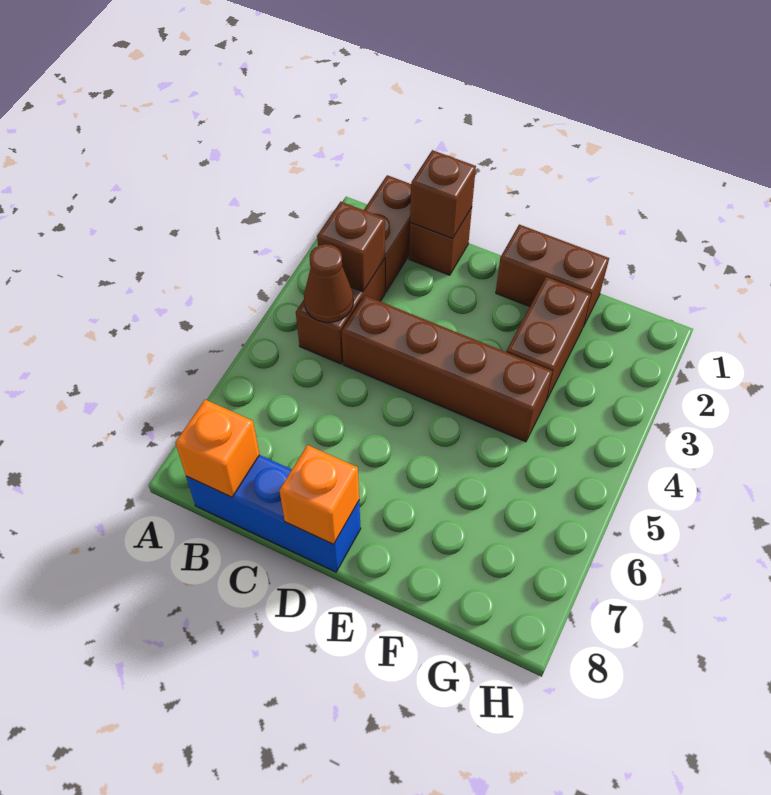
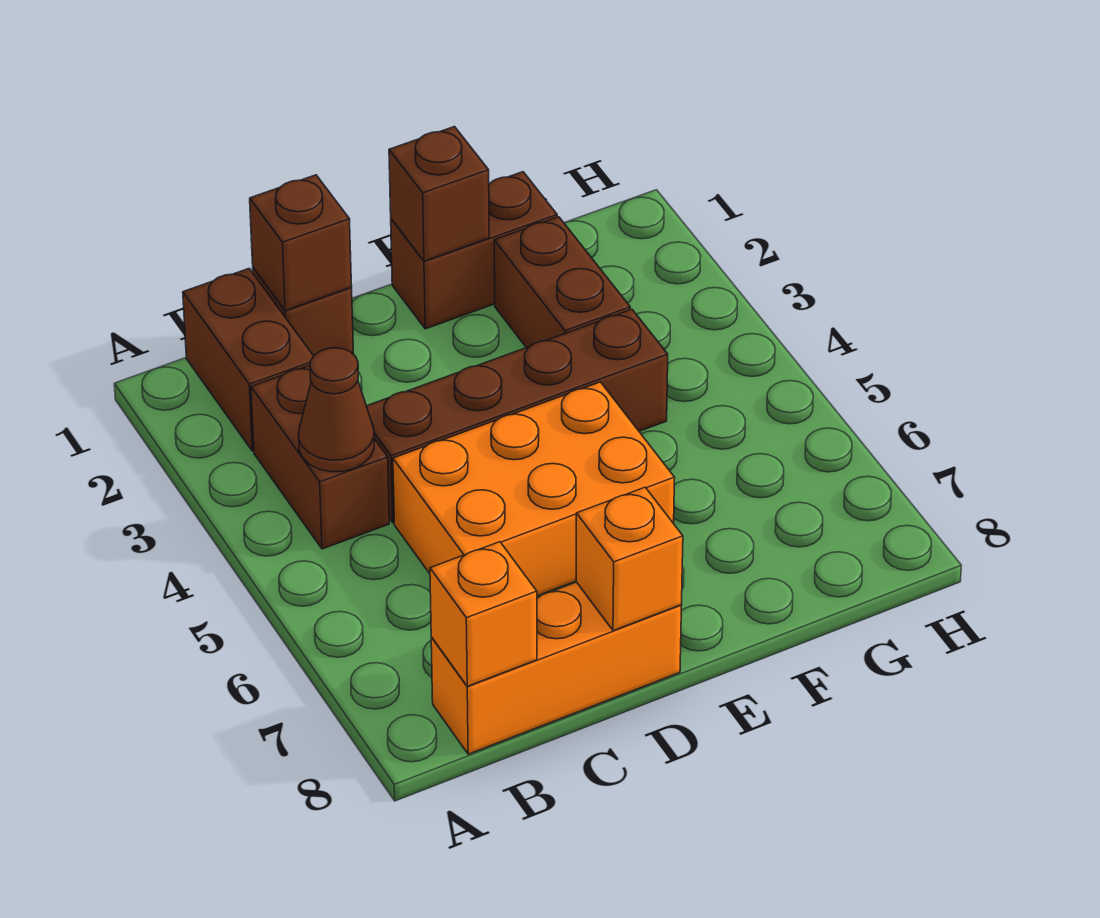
brown brick B3 level 2 -> brown brick E1 level 2
blue brick B8:D8 level 1 -> orange brick B8:D8 level 1
none -> orange brick C5:E6 level 1

